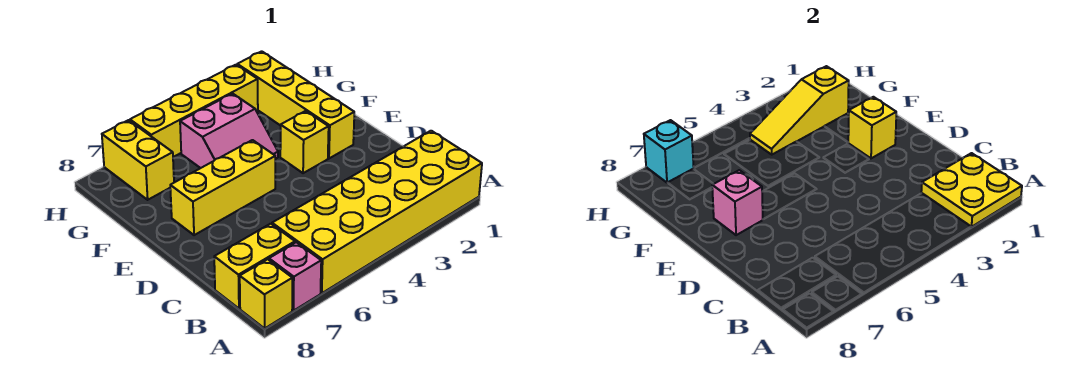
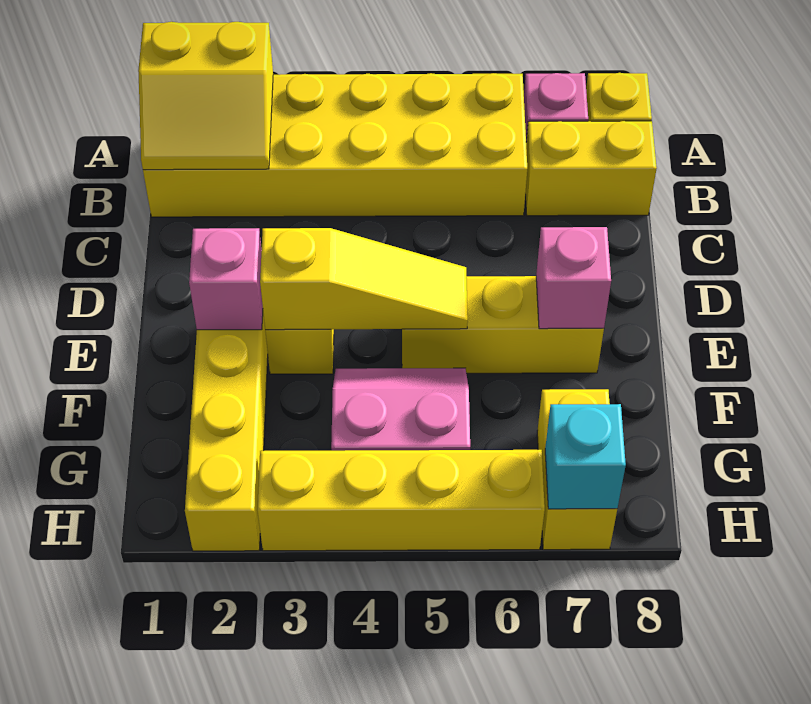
yellow plate A1:B2 level 2 -> yellow slope A1:B2 level 2 top A
yellow brick E2 level 2 -> pink brick E2 level 2
yellow slope G2:G4 level 2 top 2 -> yellow slope E3:E5 level 2 top 3

